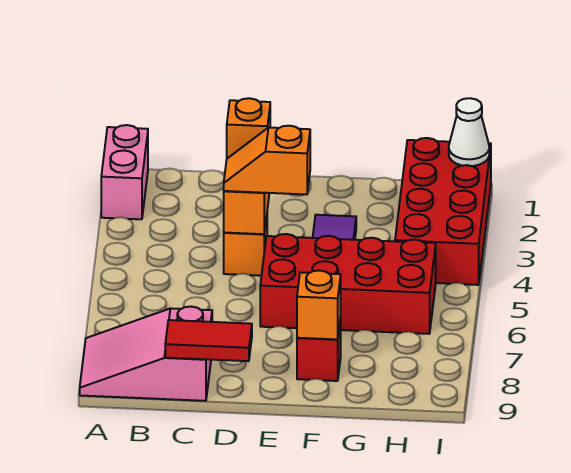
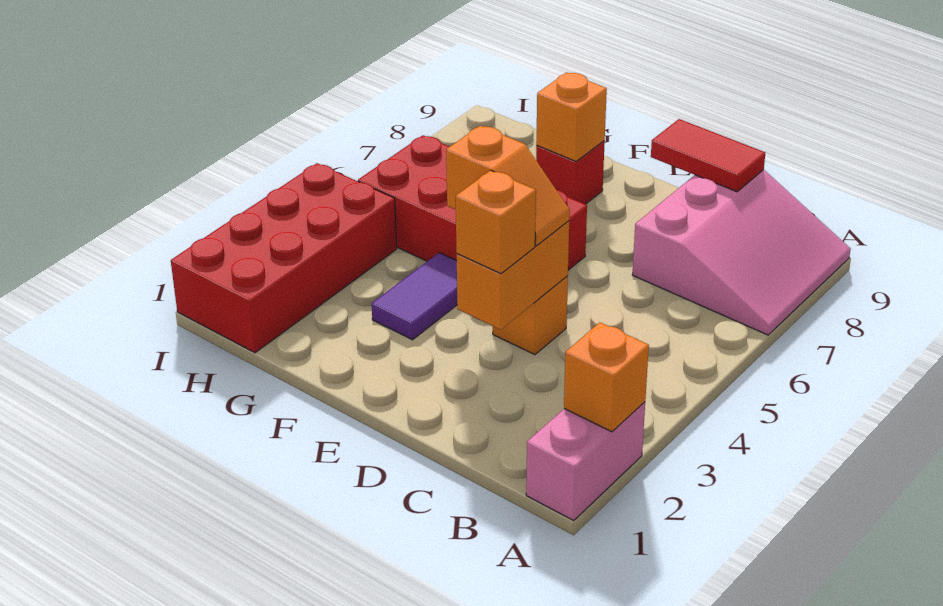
none -> orange brick A2 level 2
pink slope A8:C9 level 1 top C -> pink slope A7:C9 level 1 top C
white cone I1 level 2 -> none

